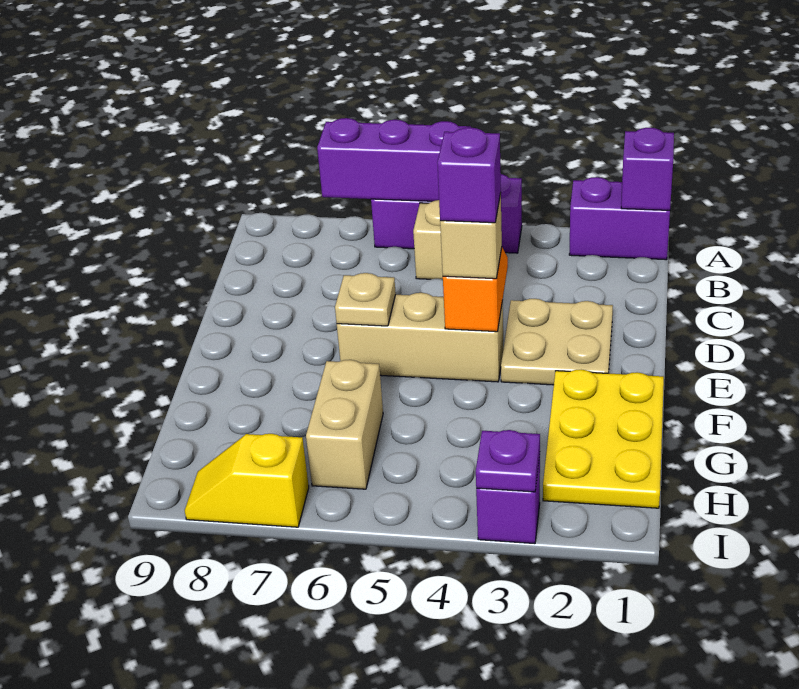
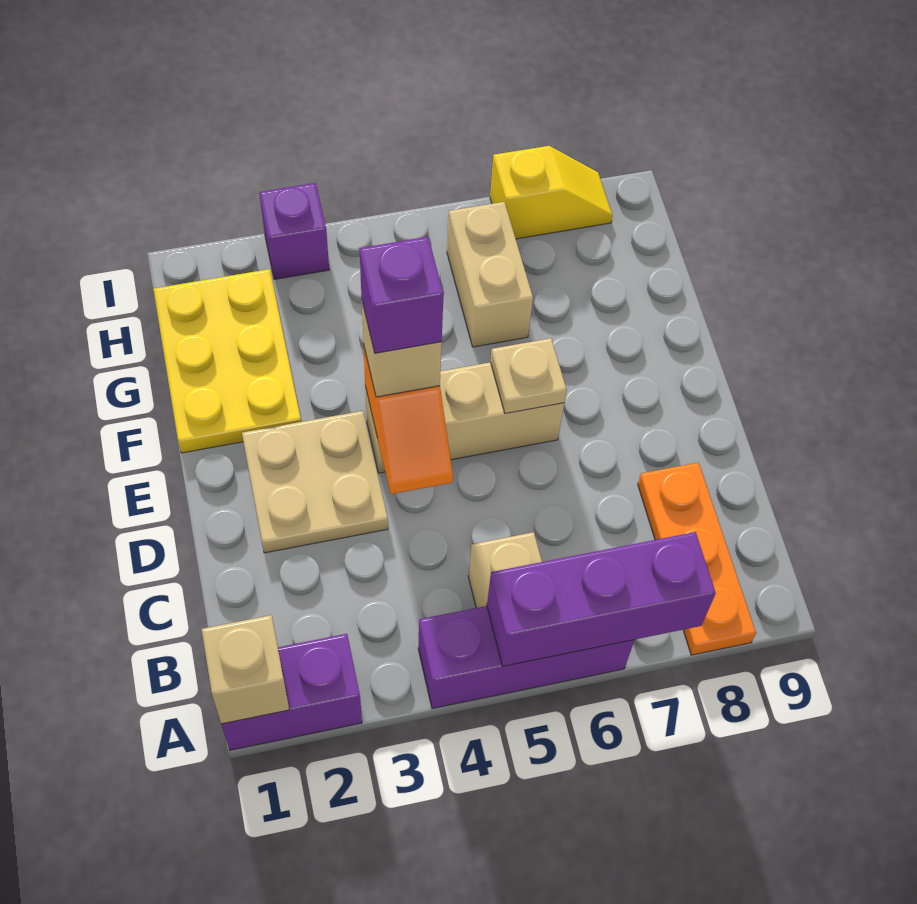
purple brick A1 level 2 -> tan brick A1 level 2
none -> orange plate A8:C8 level 1
purple plate I3 level 2 -> none

